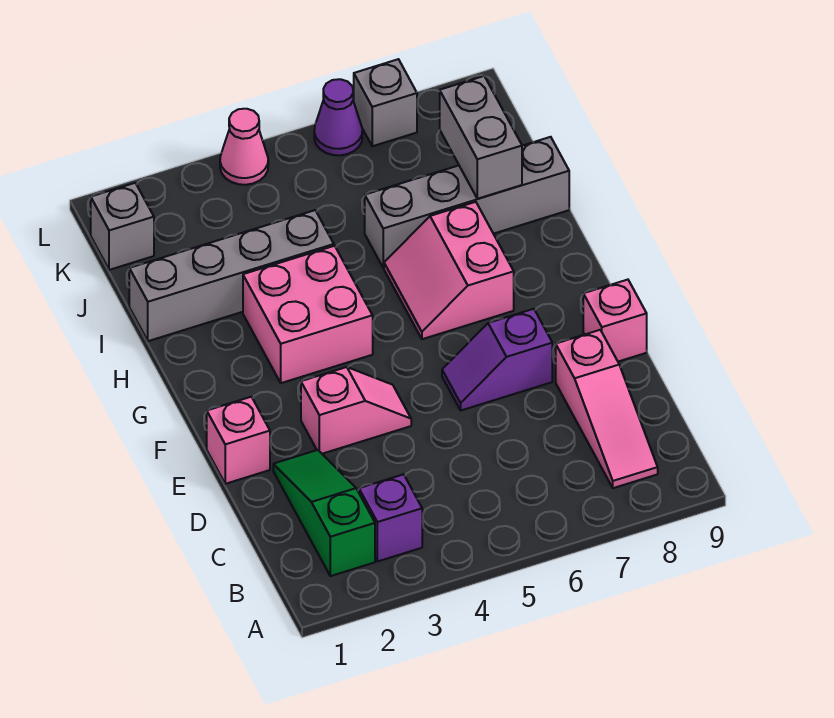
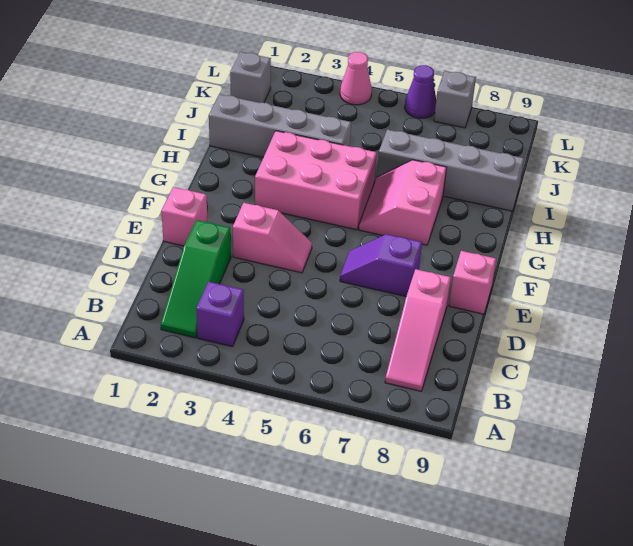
green slope B2:D2 level 1 top B -> green slope B2:D2 level 1 top D
pink brick G3:H4 level 1 -> pink brick G3:H5 level 1
grey brick I8:J8 level 2 -> none

